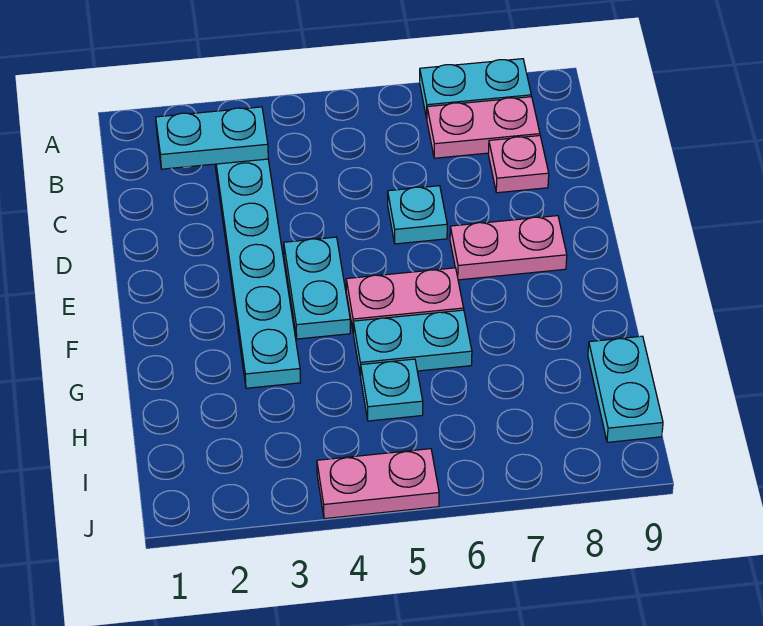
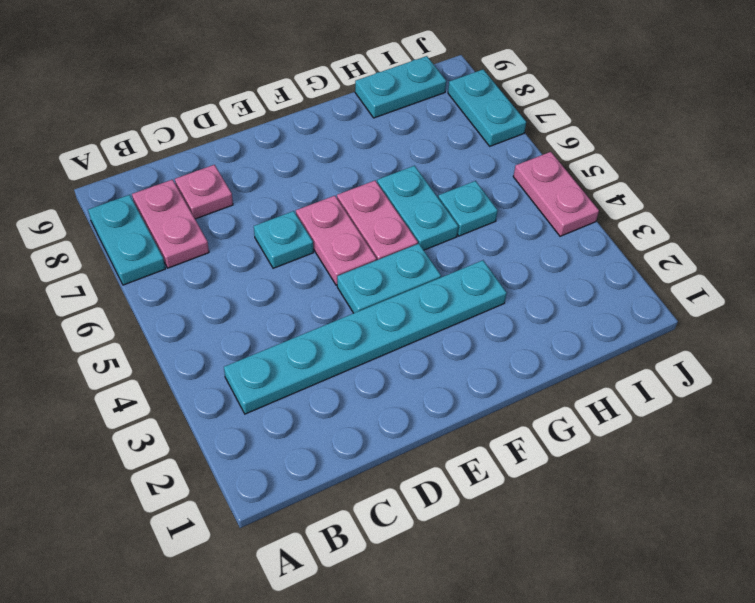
cyan plate B2:B3 level 2 -> cyan plate J7:J8 level 1
pink plate E7:E8 level 1 -> pink plate E5:E6 level 1

